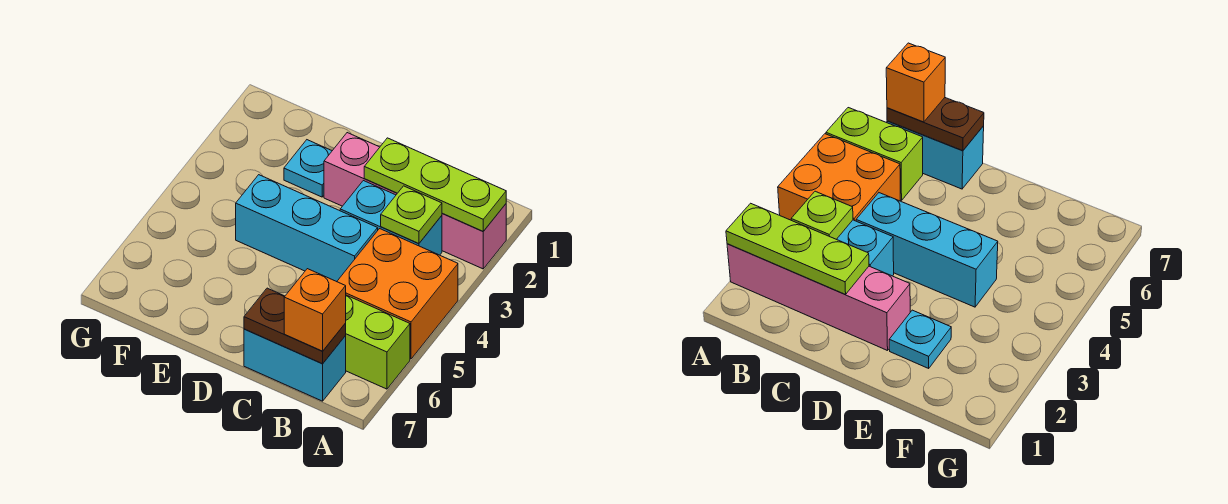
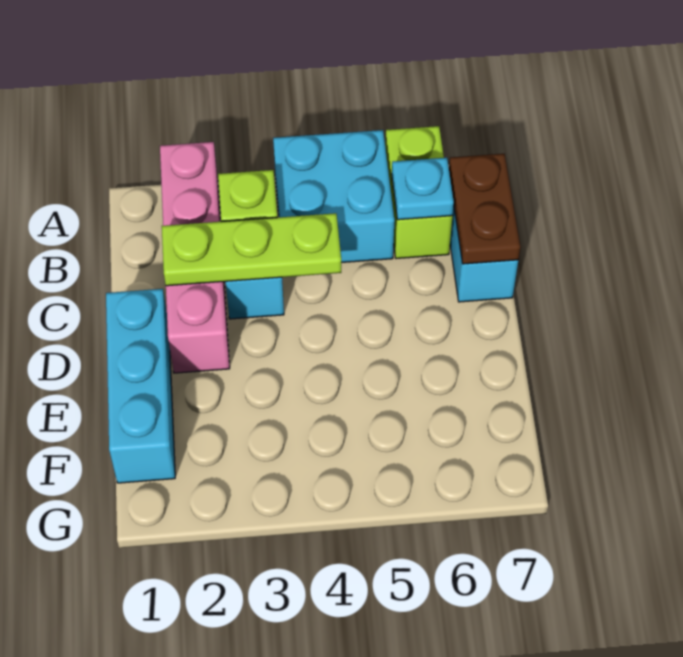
lime plate A2:C2 level 2 -> lime plate C2:C4 level 2
orange brick A4:B5 level 1 -> cyan brick A4:B5 level 1
orange brick B7 level 3 -> none
cyan brick C4:E4 level 1 -> cyan brick D1:F1 level 1
cyan plate E2 level 1 -> cyan plate B6 level 2

